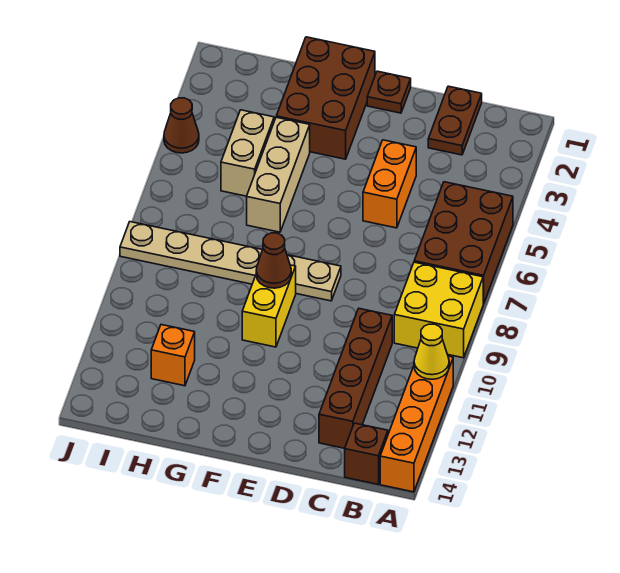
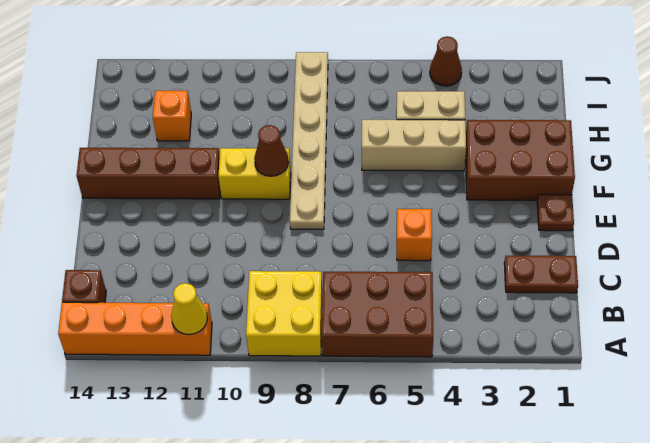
brown brick C10:C13 level 1 -> brown brick F11:F14 level 1
orange brick D4:D5 level 1 -> orange brick D5 level 1

